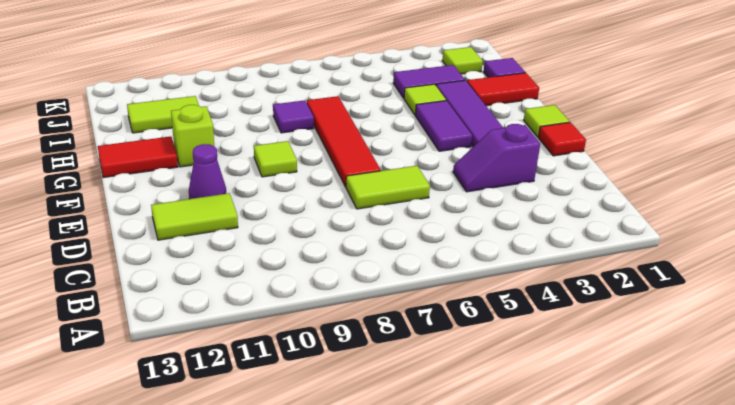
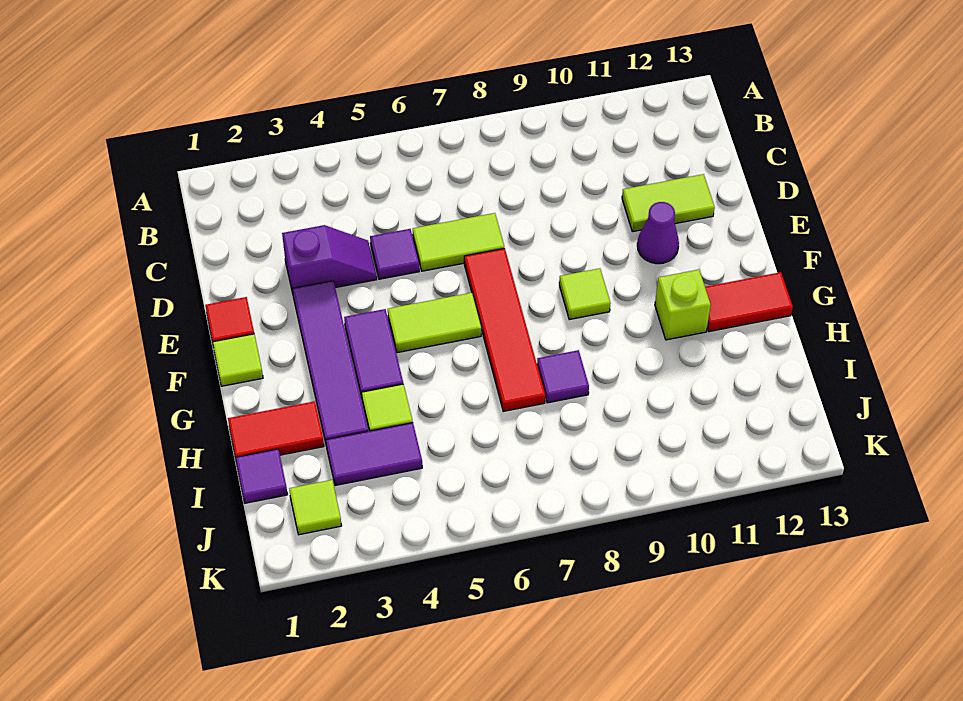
none -> purple tile D5 level 1
lime tile I11:I12 level 1 -> lime tile F5:F6 level 1

